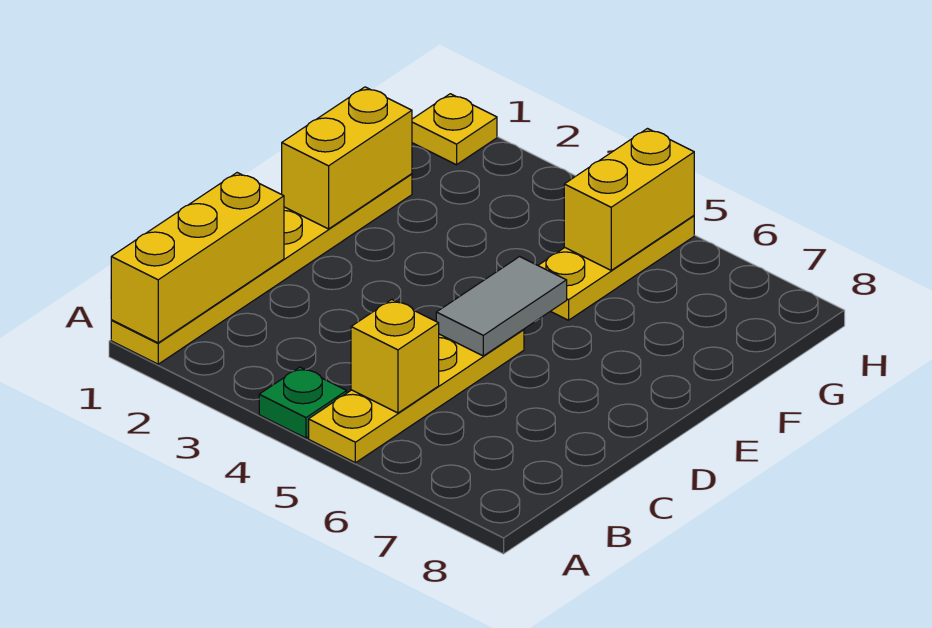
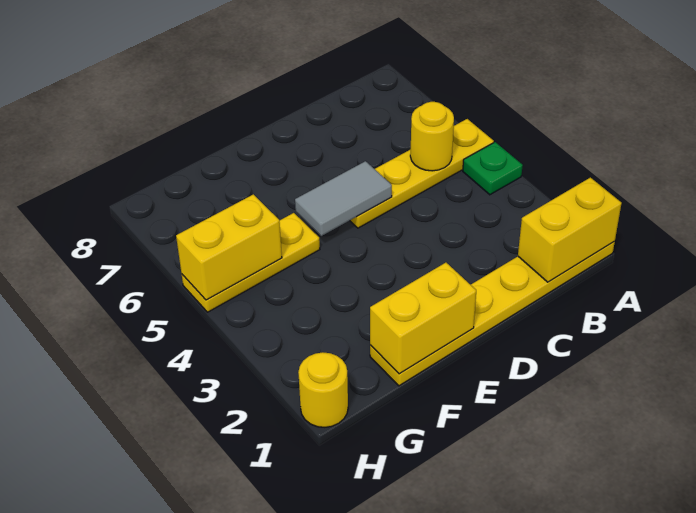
yellow brick A1:C1 level 2 -> yellow brick A1:B1 level 2
yellow brick B5 level 2 -> yellow round brick B5 level 2
yellow plate H1 level 1 -> yellow round brick H1 level 1

